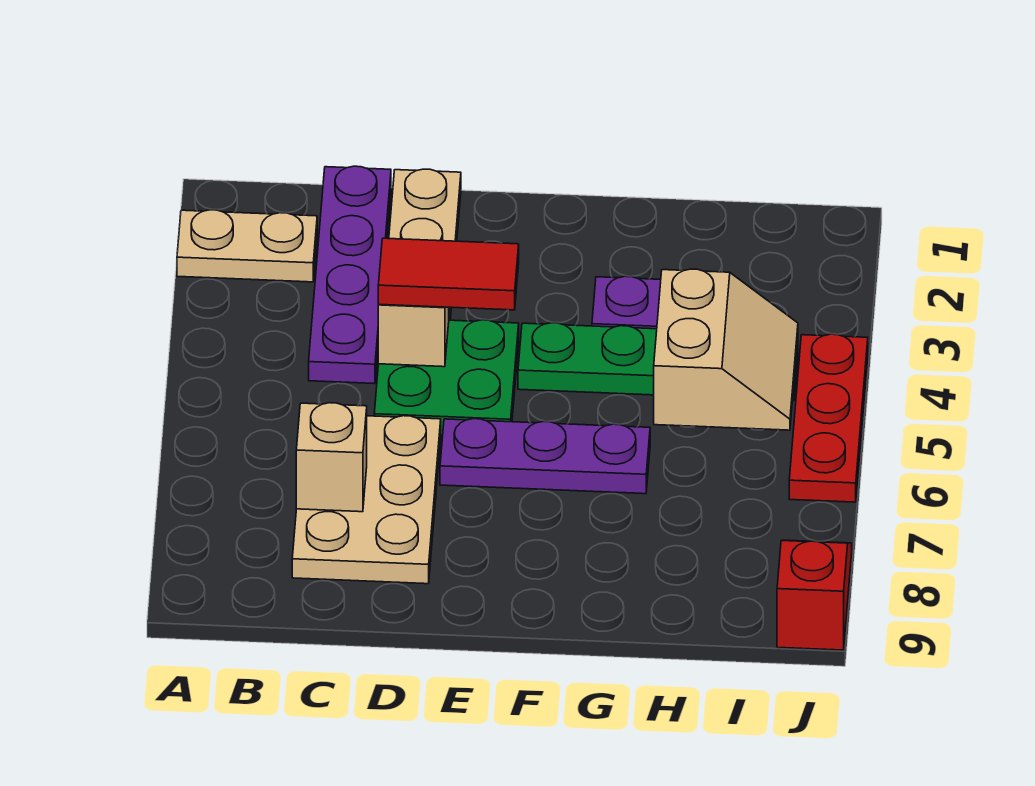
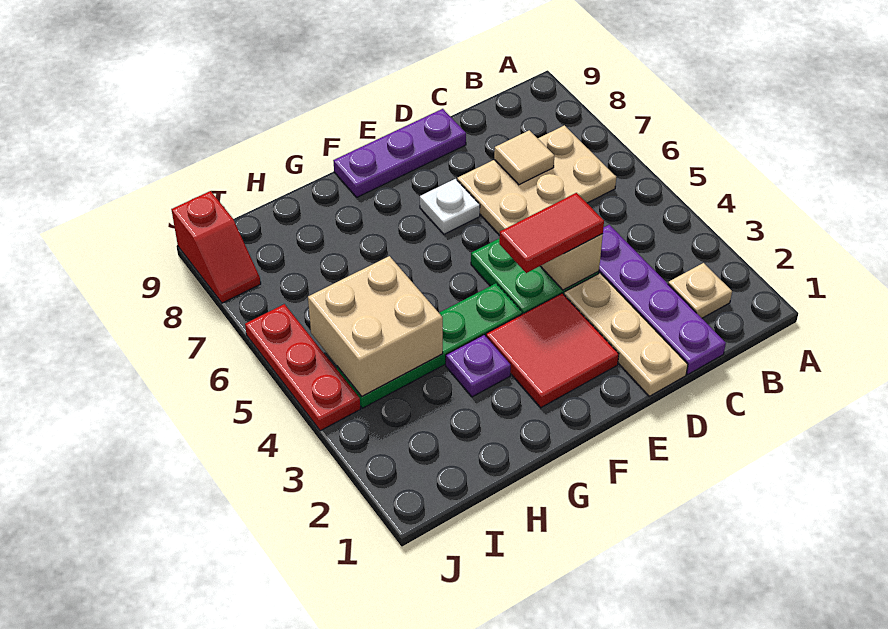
tan plate A2:B2 level 1 -> tan plate B2 level 1
tan plate C6:D8 level 1 -> tan plate B6:D7 level 1
tan brick C7 level 2 -> tan tile C7 level 2
none -> red tile E2:F3 level 1
purple plate E6:G6 level 1 -> purple plate D9:F9 level 1
none -> white plate E7 level 1
tan slope H4:I5 level 2 top H -> tan brick H4:I5 level 2

